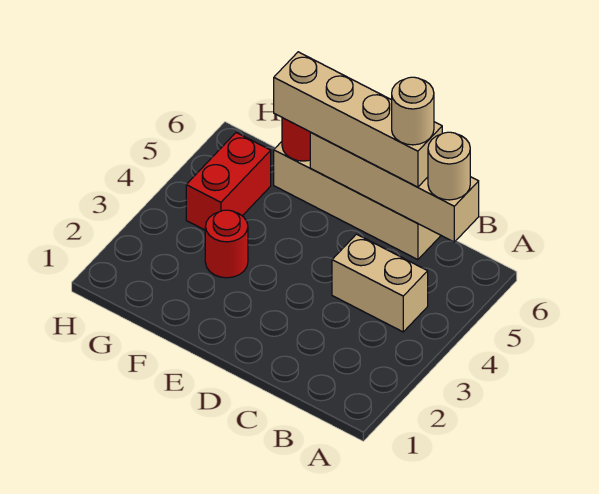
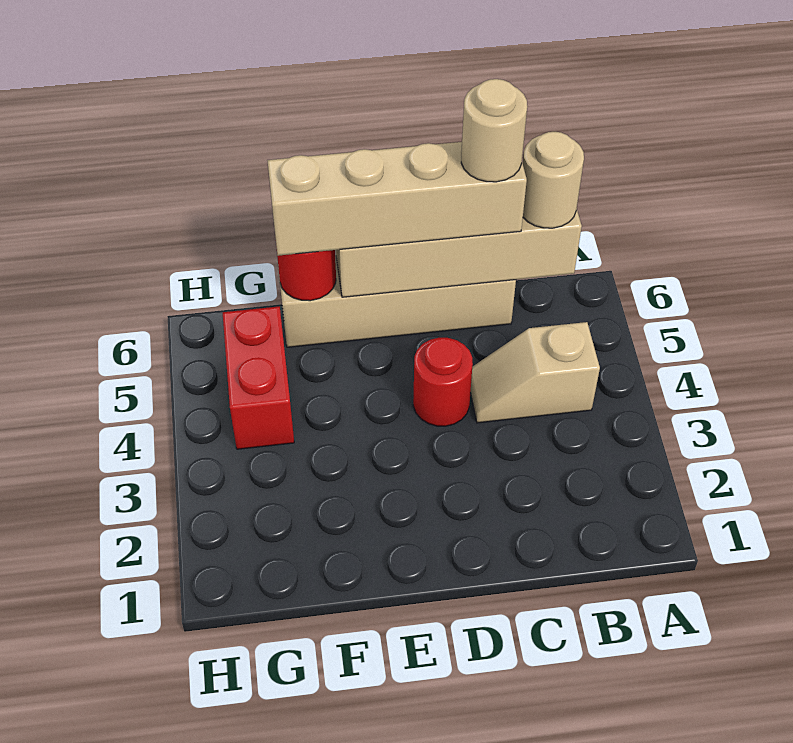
tan brick B4:C4 level 1 -> tan slope B4:C4 level 1 top B
red round brick F3 level 1 -> red round brick D4 level 1

